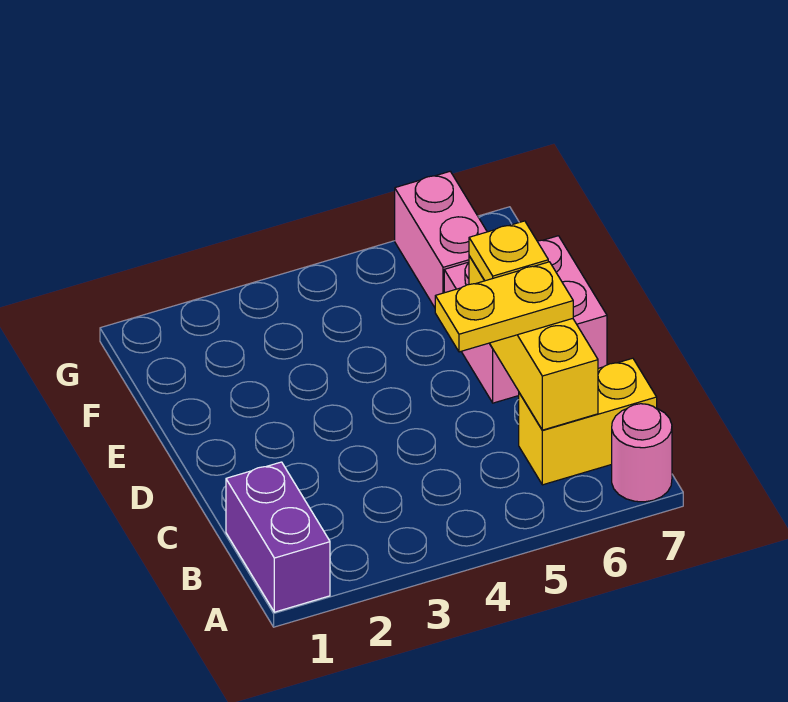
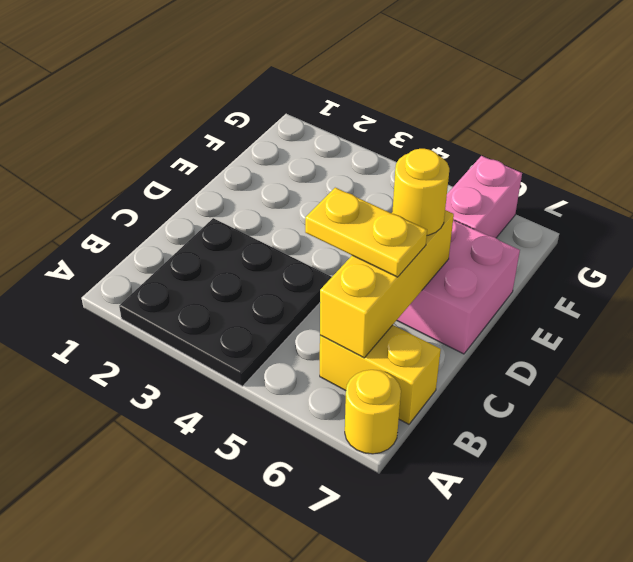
purple brick A1:B1 level 1 -> none
none -> black plate A2:C4 level 1
pink round brick A7 level 1 -> yellow round brick A7 level 1
yellow plate D6 level 3 -> yellow round brick D6 level 3

